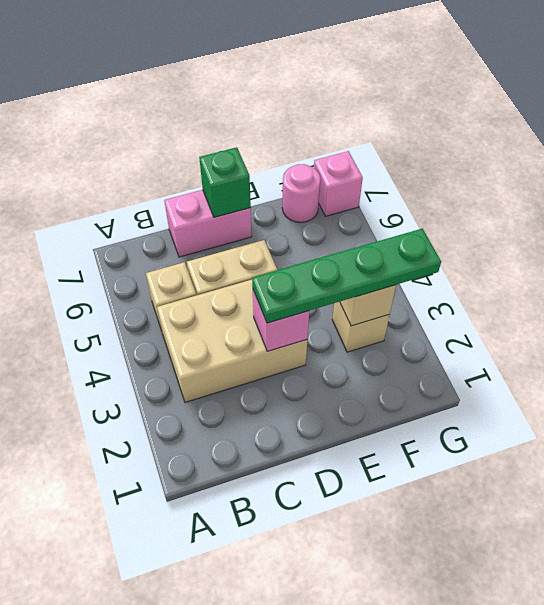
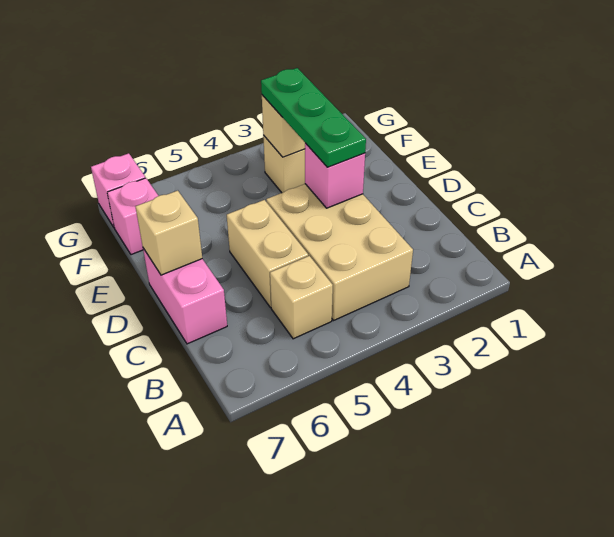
green plate D3:G3 level 3 -> green plate D3:F3 level 3
green brick D7 level 2 -> tan brick D7 level 2
pink round brick F7 level 1 -> pink brick F7 level 1

